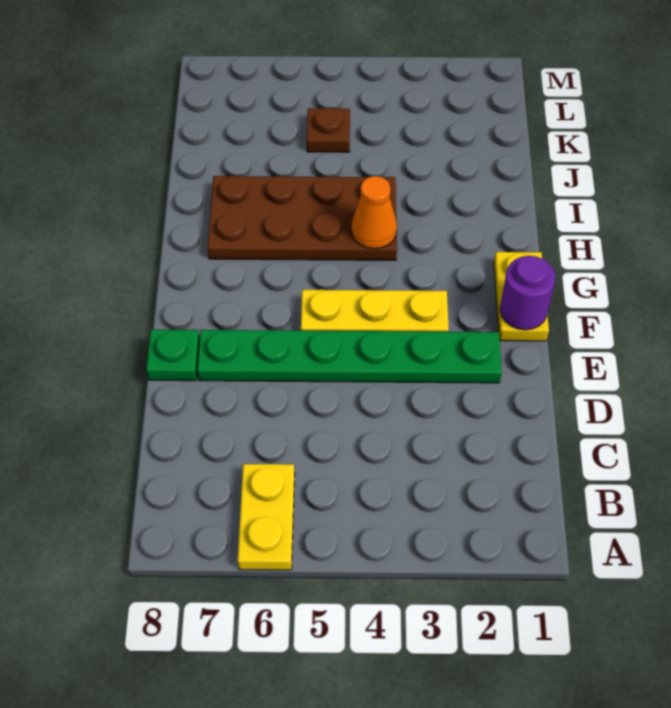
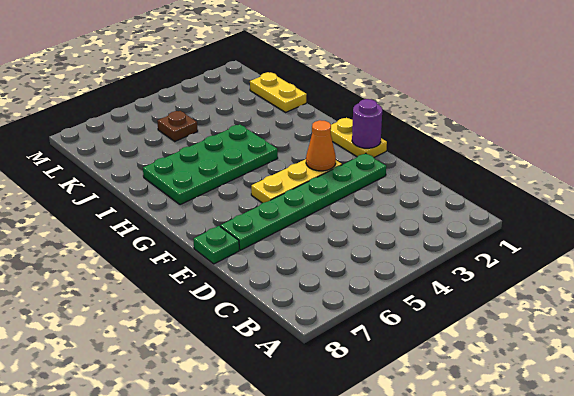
yellow plate A6:B6 level 1 -> yellow plate J1:K1 level 1
brown plate H4:I7 level 1 -> green plate H4:I7 level 1
orange cone H4 level 2 -> orange cone F3 level 2

